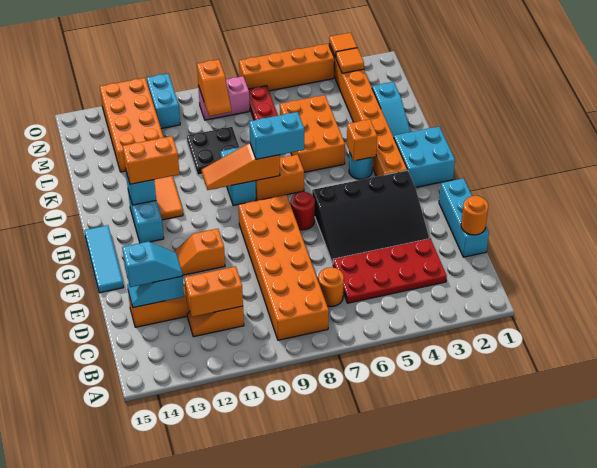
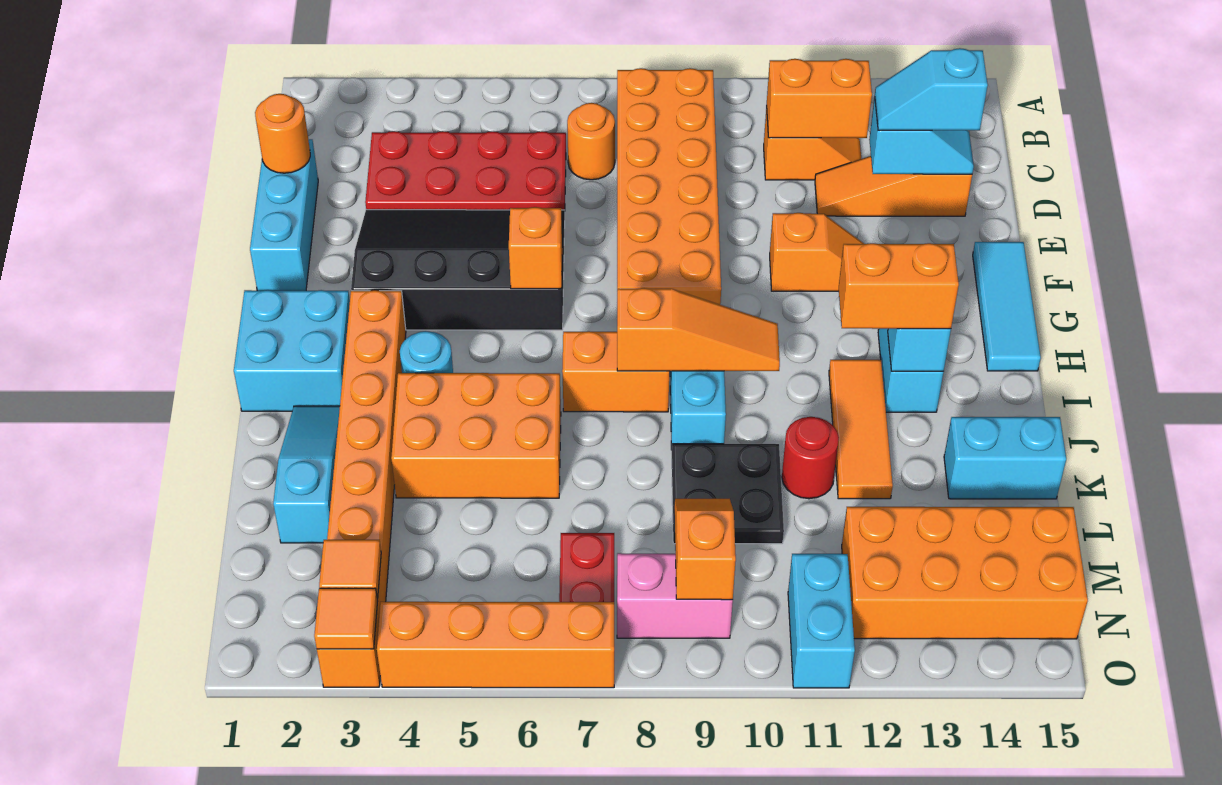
red round brick G7 level 1 -> red round brick K11 level 1
orange brick I4 level 2 -> orange brick G6 level 2
cyan brick I7:I8 level 3 -> cyan brick K14:K15 level 1
orange brick J5:L6 level 1 -> orange brick J4:K6 level 1
orange brick L12:O13 level 1 -> orange brick M12:N15 level 1

